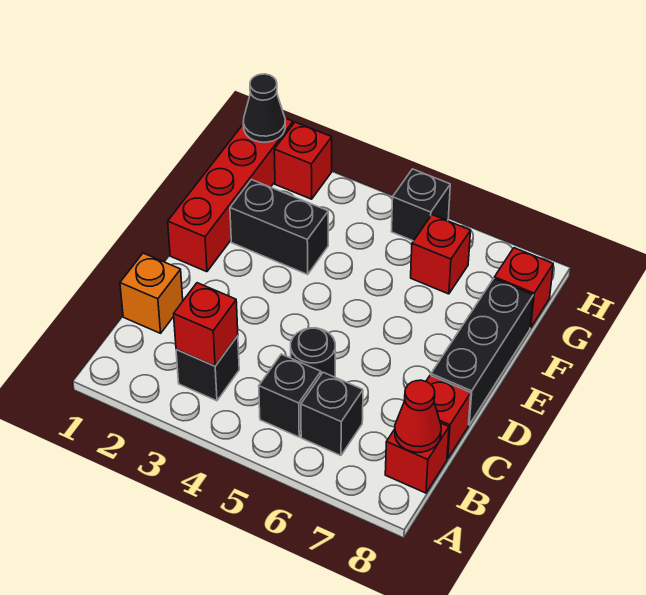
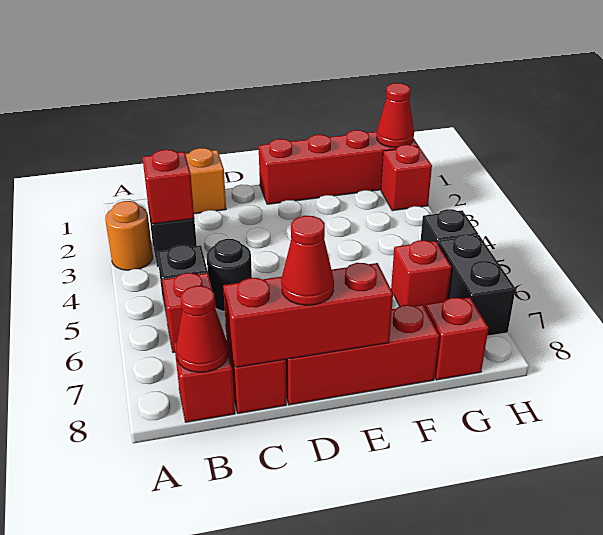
none -> orange round brick A3 level 1
black brick B6 level 1 -> red brick B6 level 1
none -> red brick C8:E8 level 2
black brick D8:F8 level 1 -> red brick D8:F8 level 1
none -> red cone D8 level 3
black brick F2:F3 level 1 -> black brick H6:H7 level 1
black cone H1 level 2 -> red cone H1 level 2

